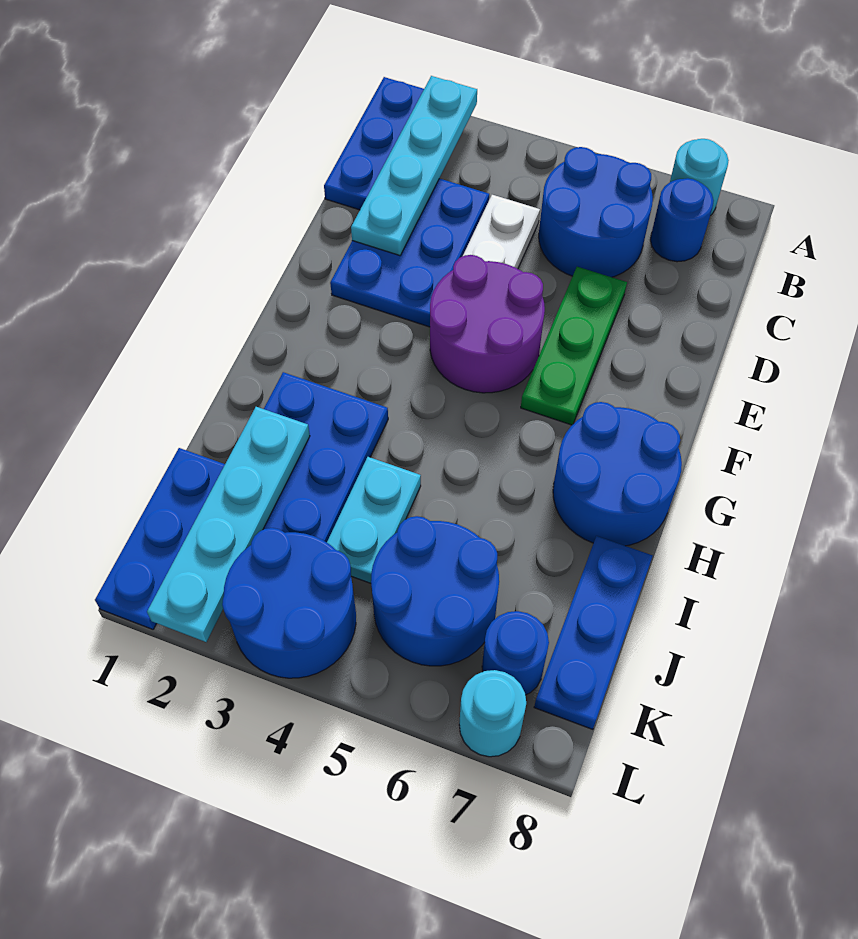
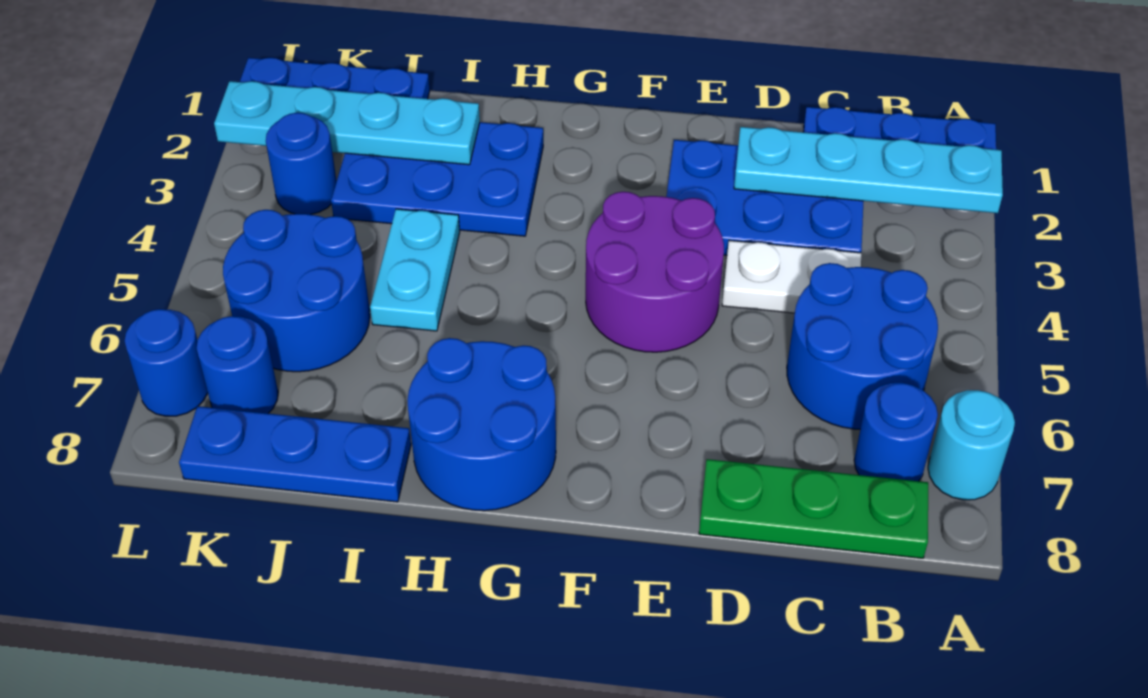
green plate D6:F6 level 1 -> green plate B8:D8 level 1
cyan plate I4:J4 level 1 -> cyan plate I4:I5 level 1
blue round brick K3:L4 level 1 -> blue round brick K3 level 1
cyan round brick L7 level 1 -> blue round brick L7 level 1

